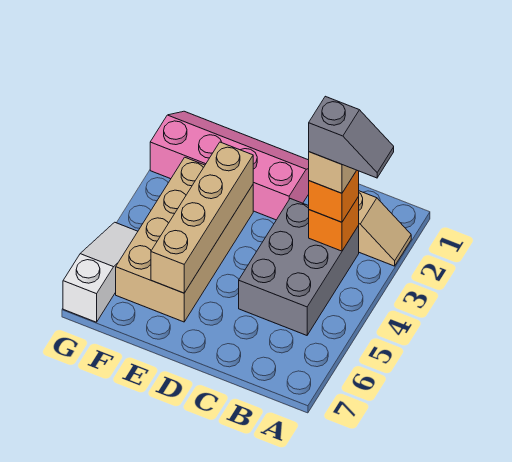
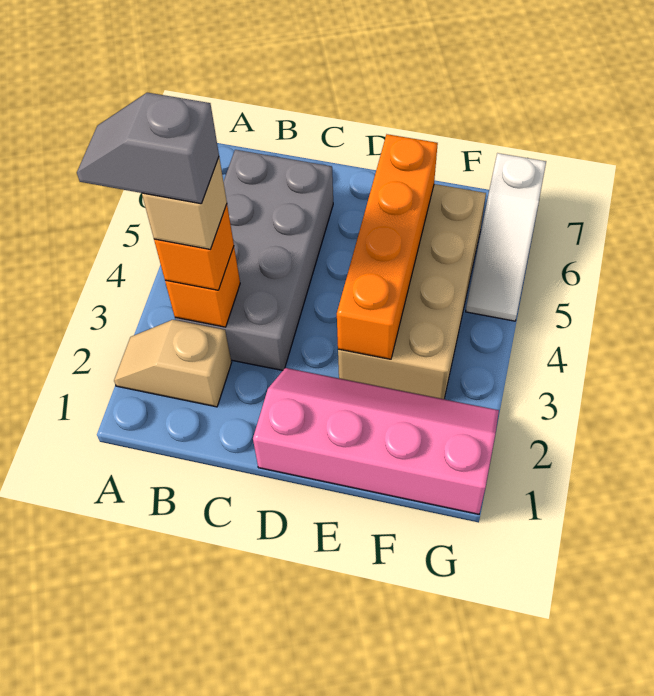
grey brick B3:C5 level 1 -> grey brick B3:C6 level 1
pink slope D1:G2 level 1 top 2 -> pink slope D1:G2 level 1 top 1
tan brick E3:E6 level 2 -> orange brick E3:E6 level 2

